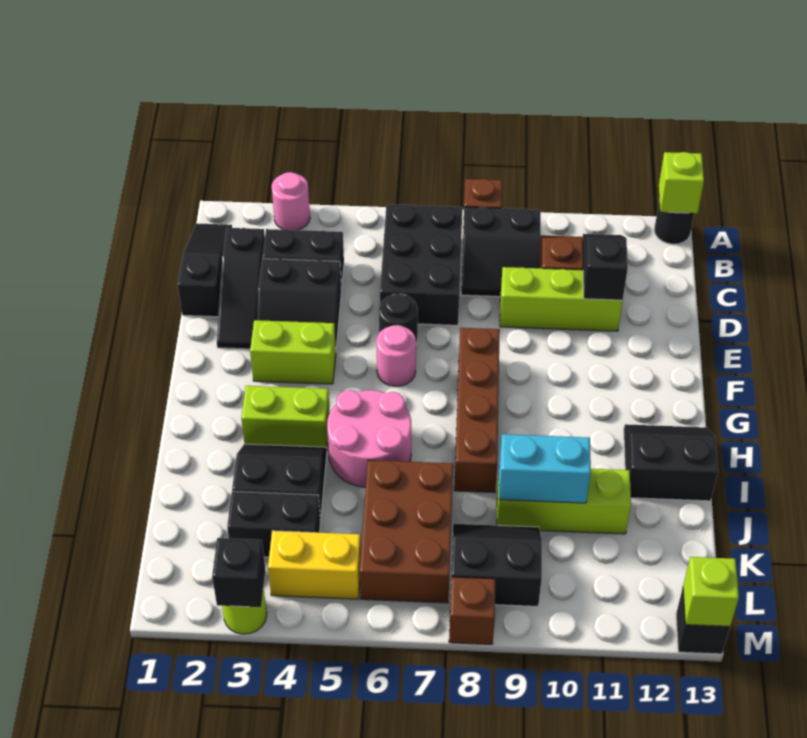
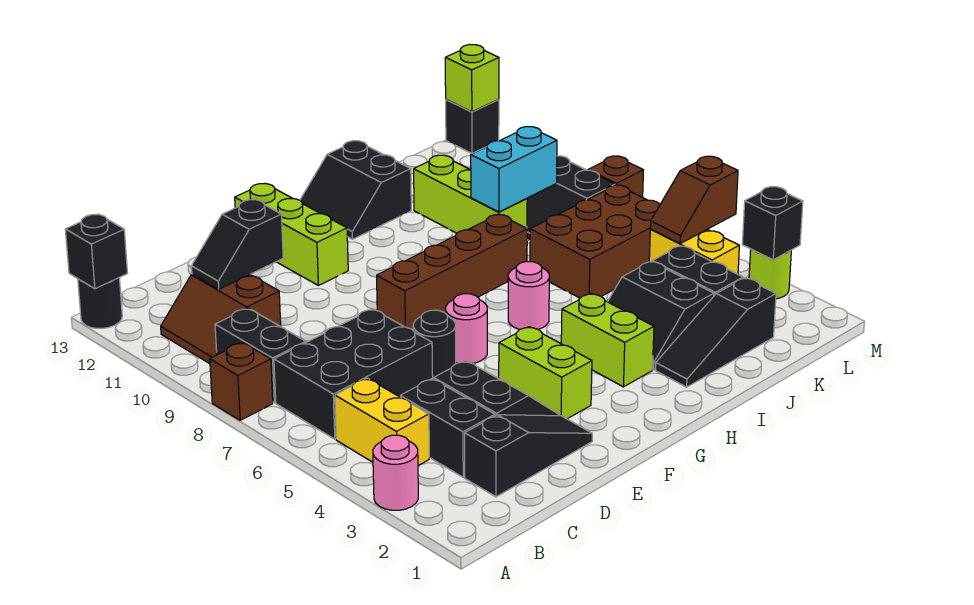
lime brick A13 level 2 -> black brick A13 level 2
black slope B1:D1 level 1 top D -> black slope I2:K2 level 1 top K
none -> yellow brick B4:B5 level 1
lime brick D9:D11 level 1 -> lime brick F11:F13 level 1
pink round brick H5:I6 level 1 -> pink round brick H6 level 1
cyan brick J9:J10 level 2 -> cyan brick J9:K9 level 2
none -> brown slope L5:M5 level 2 top M

